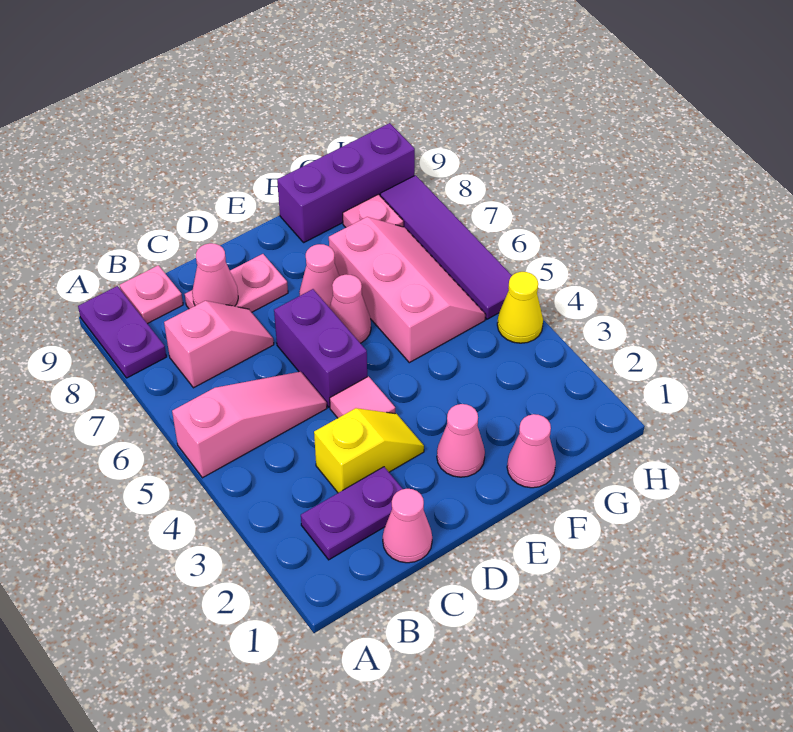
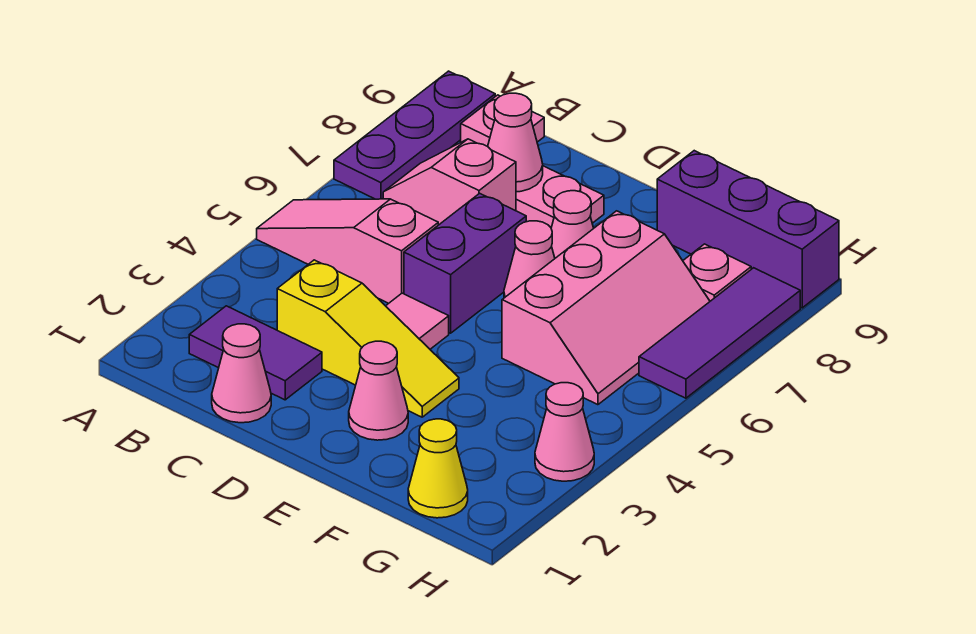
pink slope A5:C5 level 1 top A -> pink slope A5:C5 level 1 top C
purple plate A8:A9 level 1 -> purple plate A7:A9 level 1
purple plate B2:C2 level 1 -> purple tile B2:C2 level 1
pink slope B7:C7 level 1 top B -> pink slope B7:C7 level 1 top C
yellow slope C3:D3 level 1 top C -> yellow slope C3:E3 level 1 top C
pink cone F1 level 1 -> pink cone H3 level 1
yellow cone H4 level 1 -> yellow cone G1 level 1
purple tile H5:H8 level 1 -> purple tile H6:H8 level 1

